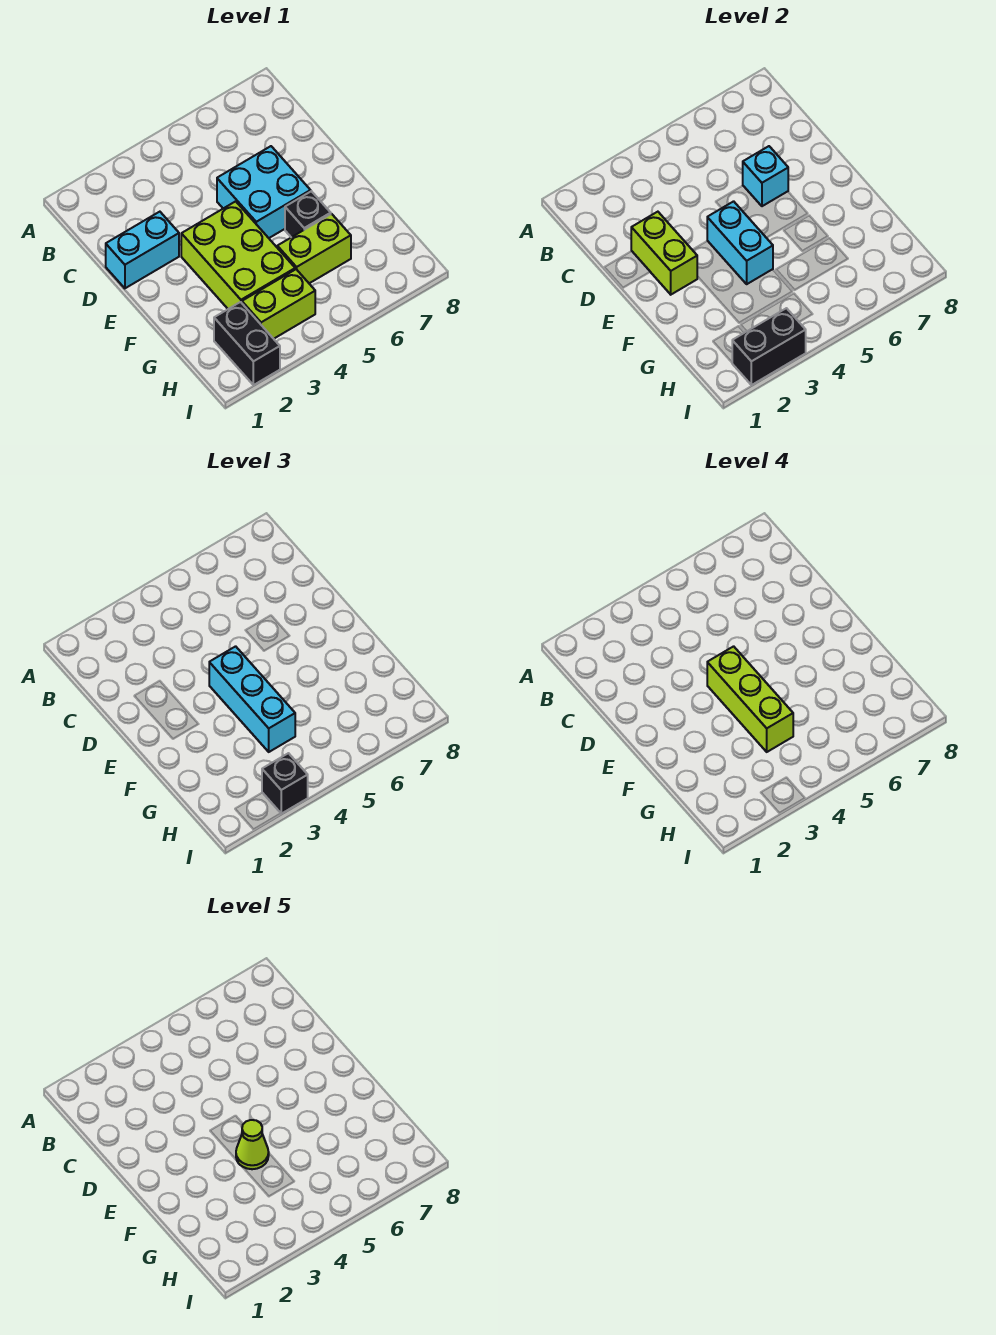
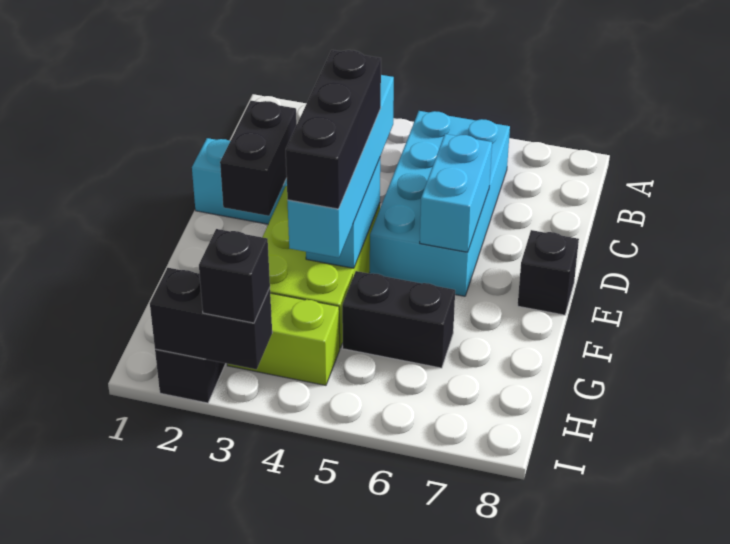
lime brick D2:E2 level 2 -> black brick D2:E2 level 2
cyan brick D5:E6 level 1 -> cyan brick B5:E6 level 1
cyan brick D6 level 2 -> cyan brick D6:E6 level 2
cyan brick E4:G4 level 3 -> cyan brick D4:G4 level 3
lime brick E4:G4 level 4 -> black brick E4:G4 level 4
lime cone F4 level 5 -> none
black brick F6 level 1 -> black brick E8 level 1
lime brick G5:G6 level 1 -> black brick G5:G6 level 1

